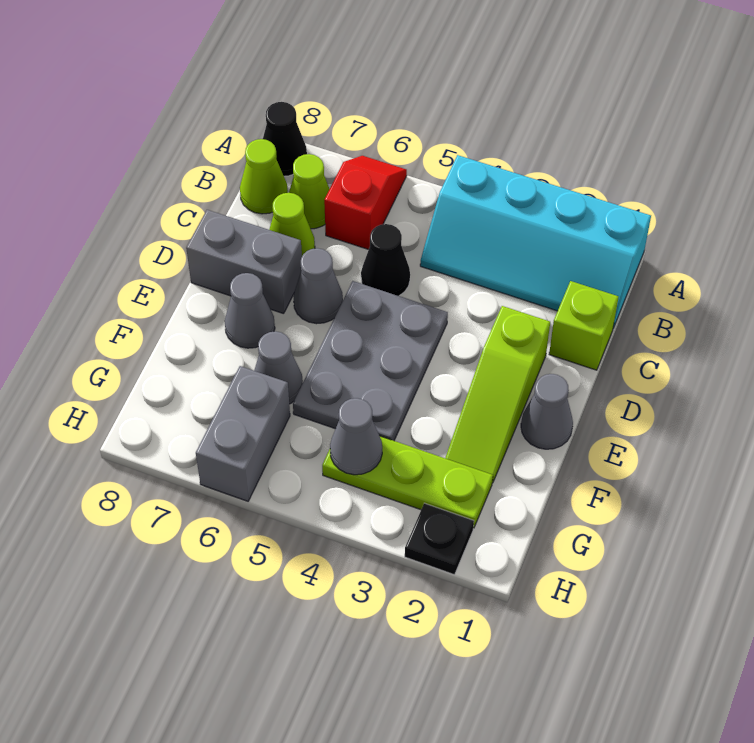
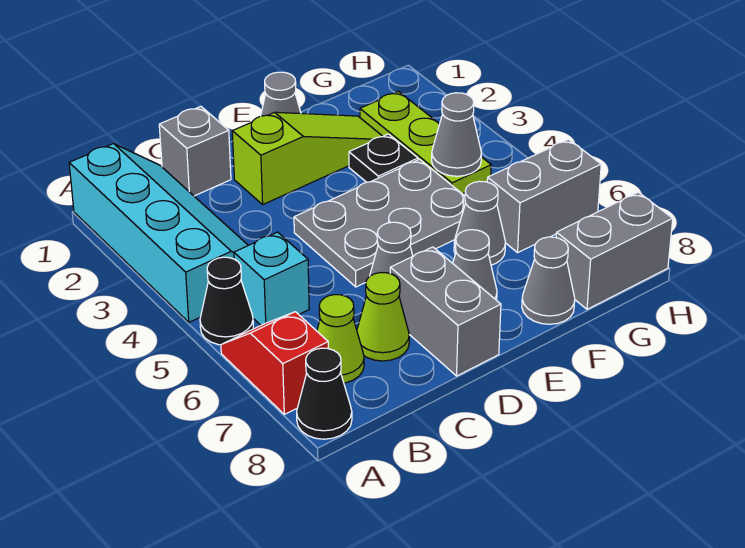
red slope A6:B6 level 1 top B -> red slope A6:A7 level 1 top 7
none -> cyan brick B5 level 1
lime cone B8 level 1 -> none
lime brick C1 level 1 -> grey brick C1 level 1
black cone C5 level 1 -> black cone A5 level 1
none -> grey cone F8 level 1
none -> grey brick G8:H8 level 1
black plate H2 level 1 -> black plate F3 level 1

